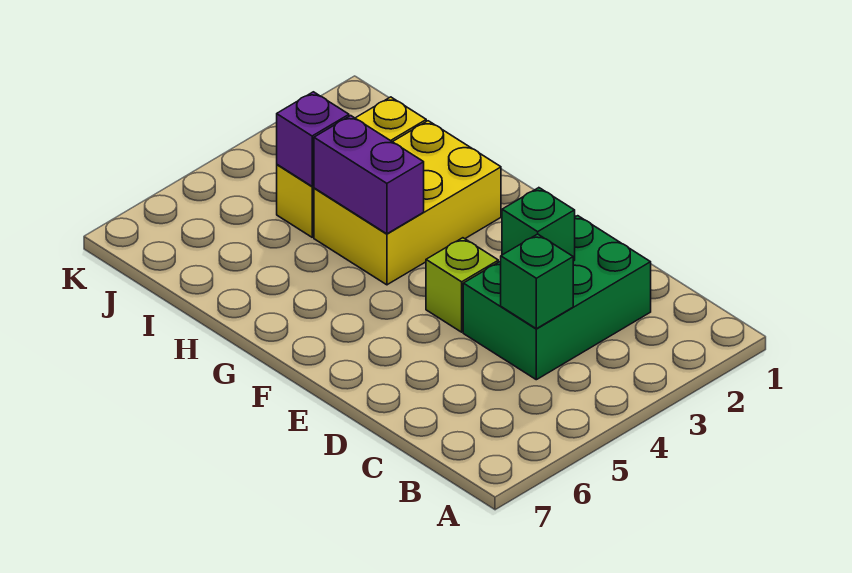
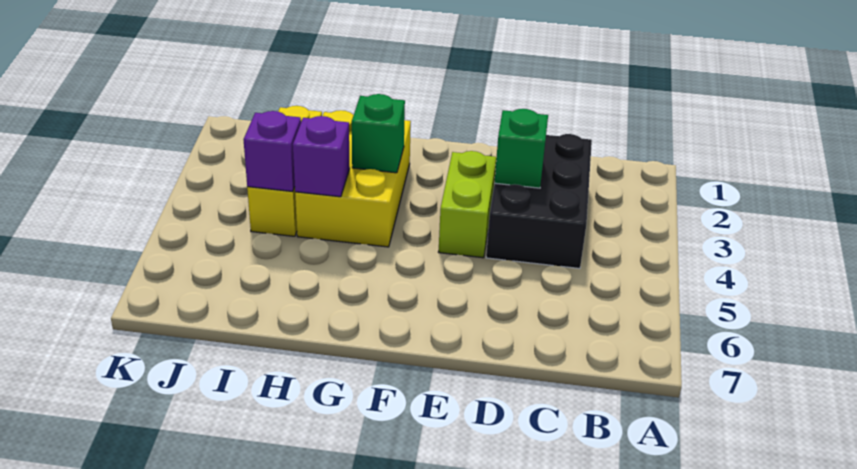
green brick C2:D4 level 1 -> black brick C2:D4 level 1
green brick C4 level 2 -> green brick G3 level 2
lime brick E4 level 1 -> lime brick E3:E4 level 1
purple brick G4:H4 level 2 -> purple brick H4 level 2

